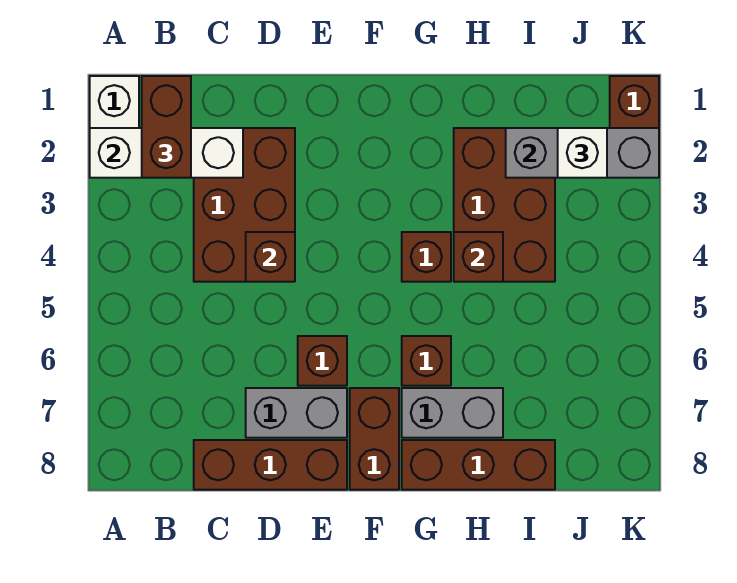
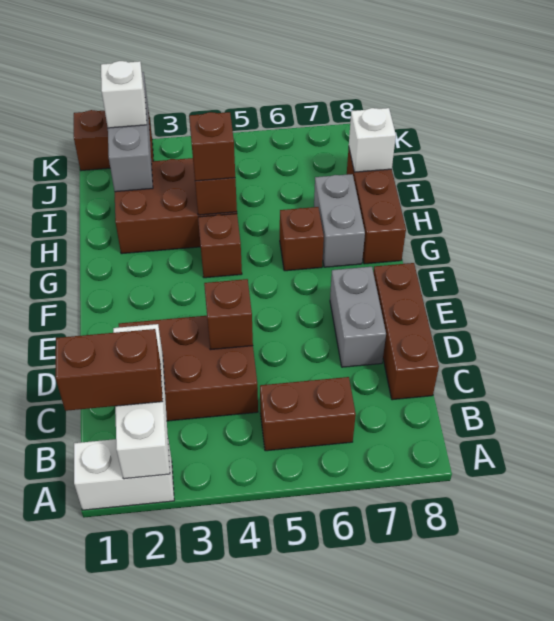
brown brick E6 level 1 -> brown brick H4 level 3
brown brick F7:F8 level 1 -> brown brick B5:B6 level 1
none -> white brick I8 level 2

